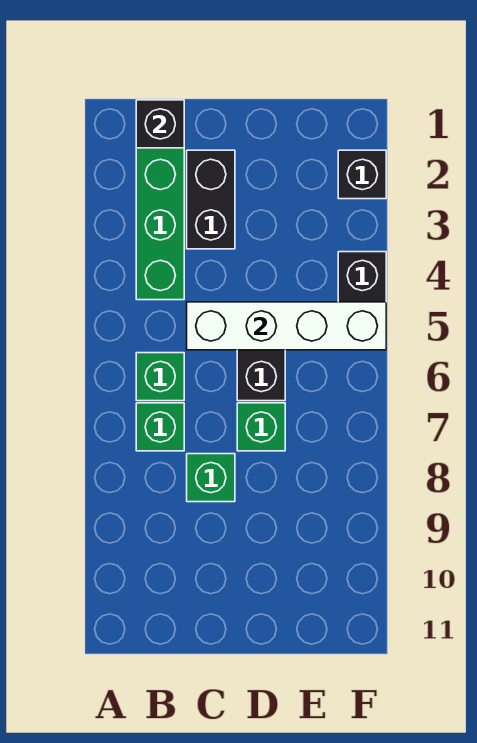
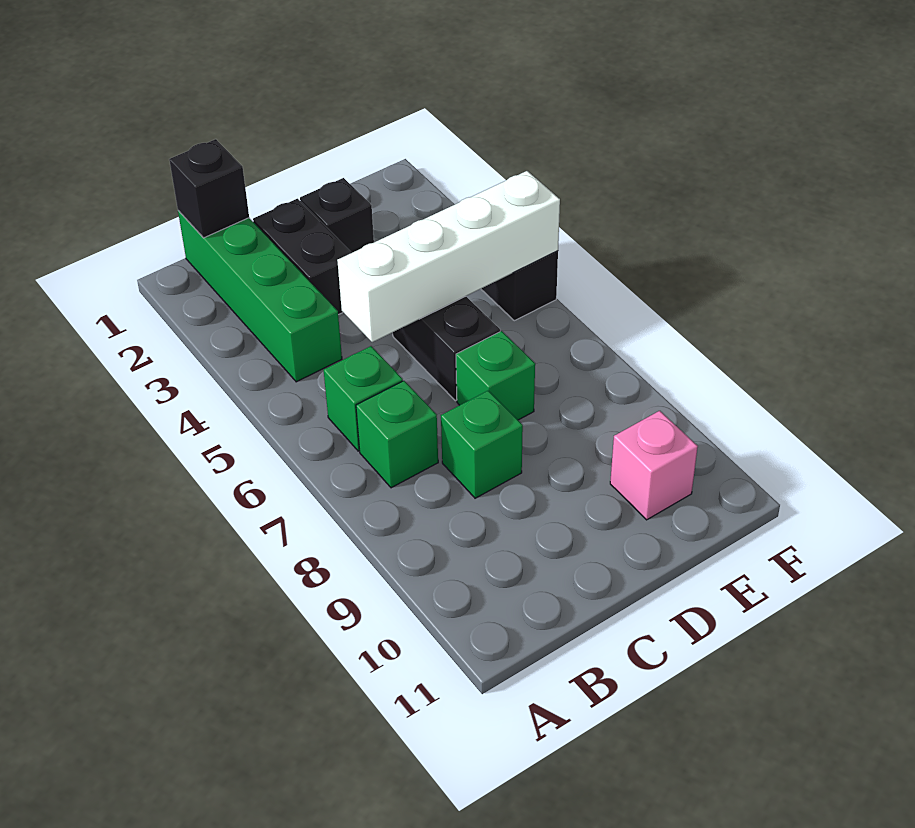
none -> pink brick E10 level 1
black brick F2 level 1 -> black brick D2 level 1

